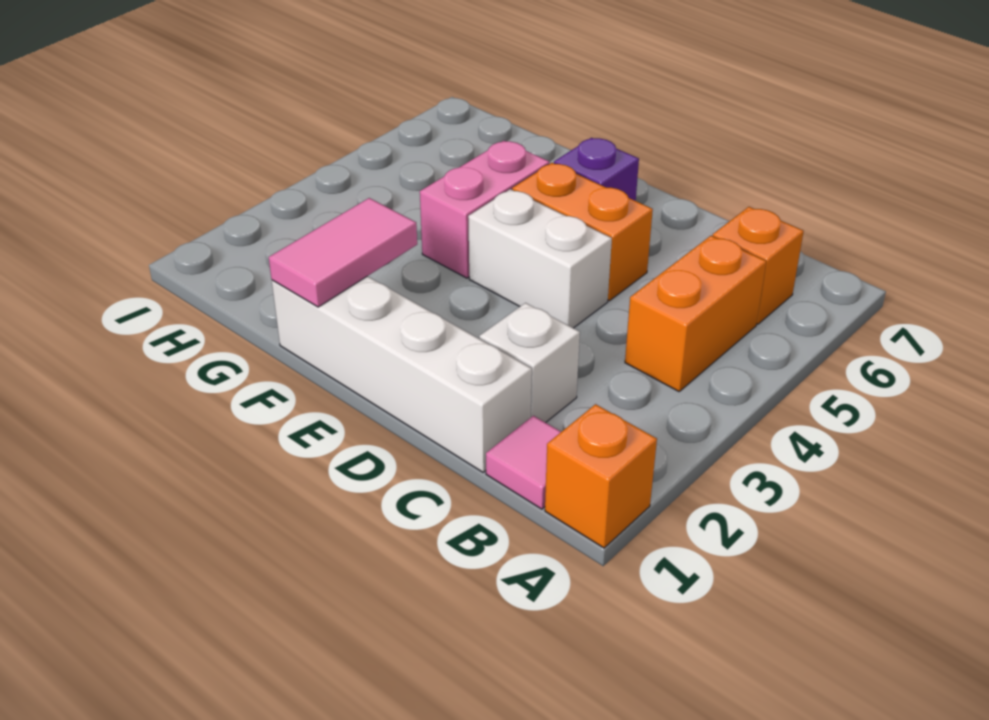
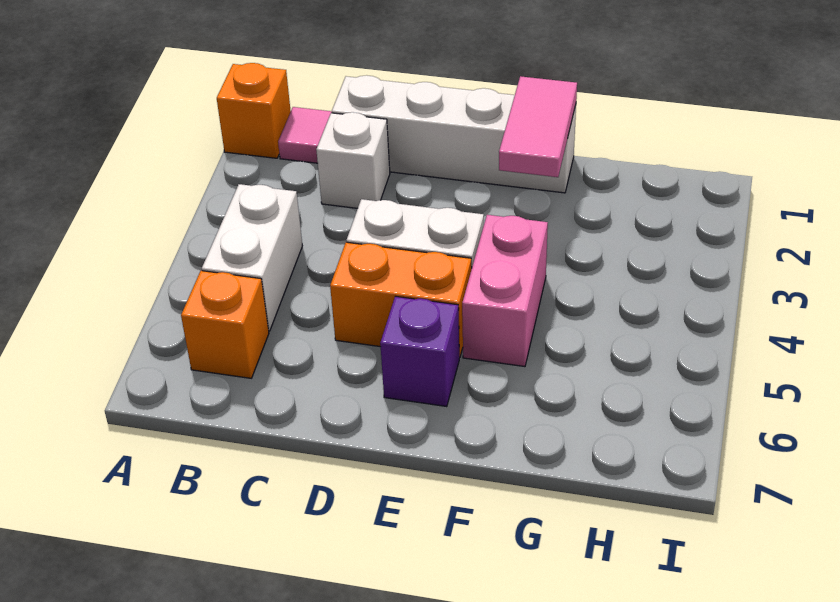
orange brick B4:B5 level 1 -> white brick B4:B5 level 1

